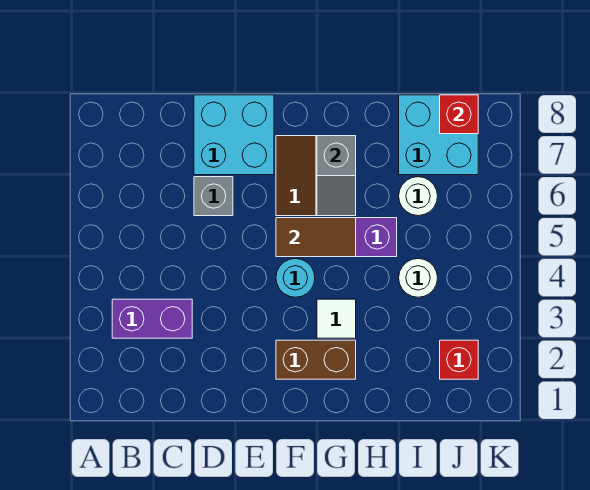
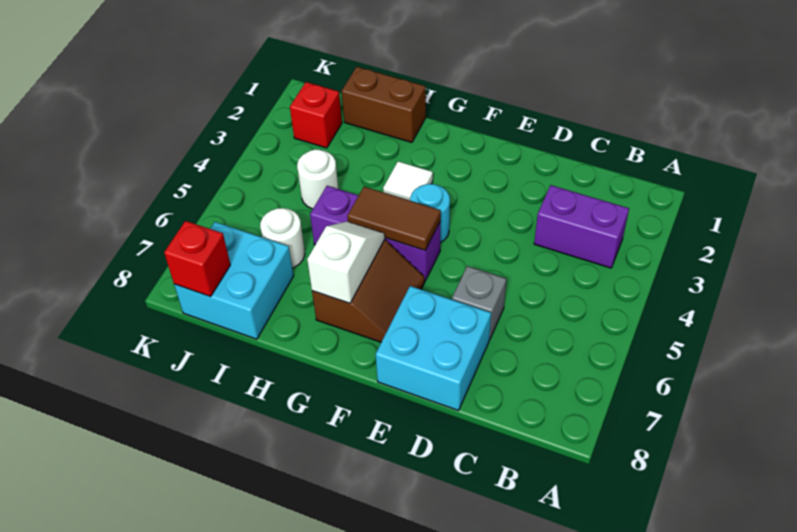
brown brick F2:G2 level 1 -> brown brick H1:I1 level 1
grey slope G6:G7 level 2 top 7 -> white slope G6:G7 level 2 top 7

